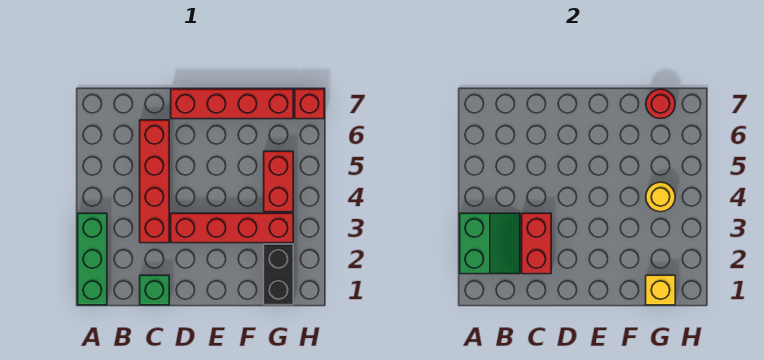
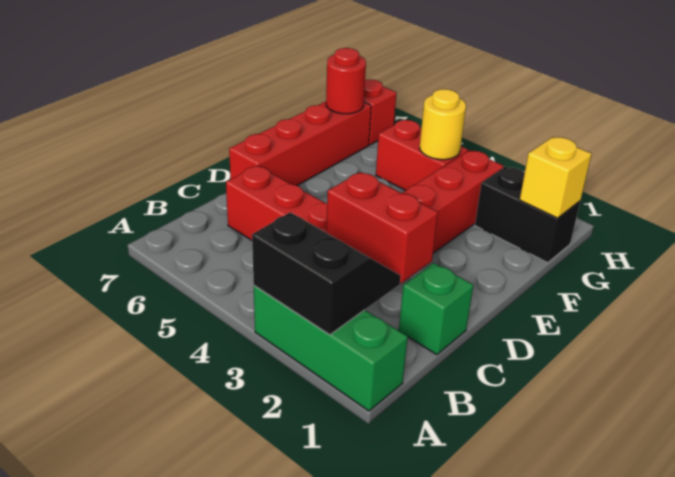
green slope A2:B3 level 2 top A -> black slope A2:B3 level 2 top A

